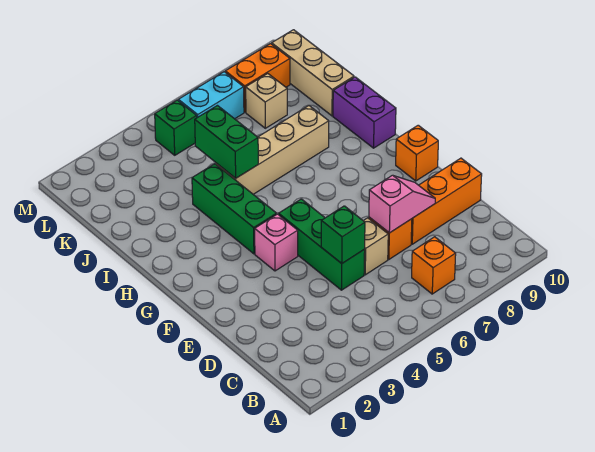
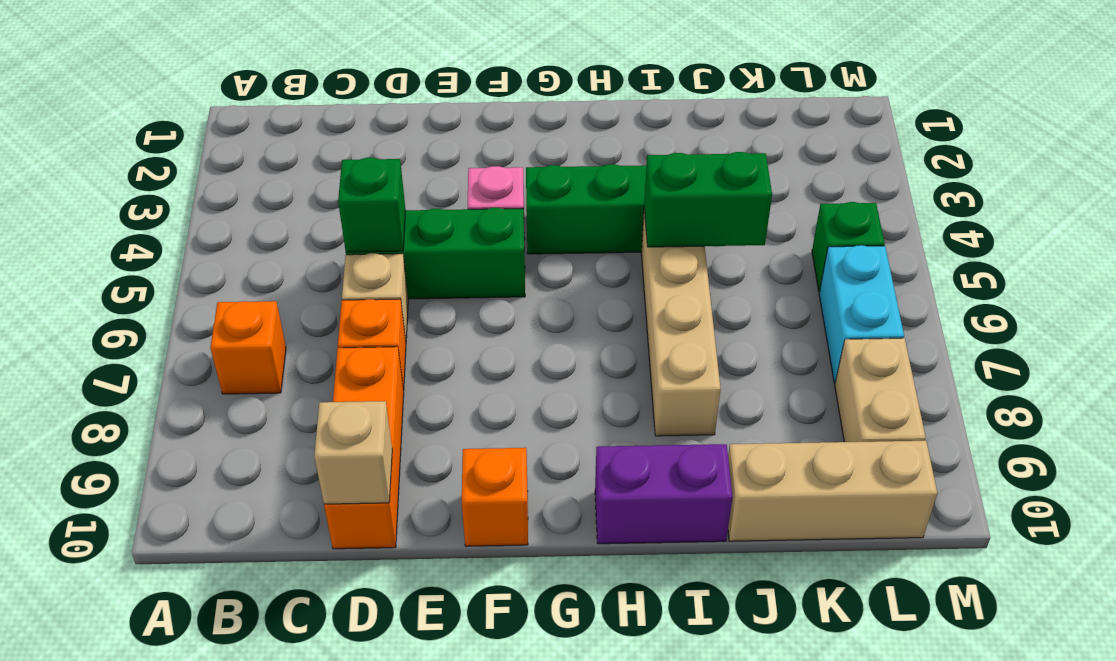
pink slope D7:D8 level 2 top 7 -> none
tan brick K8 level 1 -> tan brick D10 level 2
orange brick L8:L9 level 1 -> tan brick L8:L9 level 1

